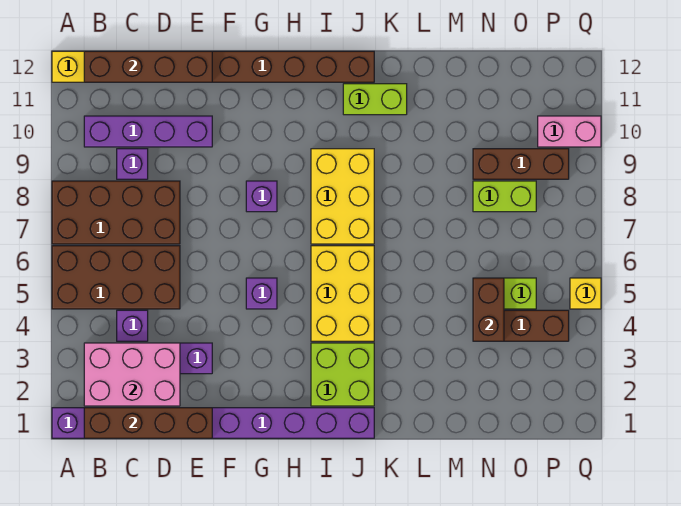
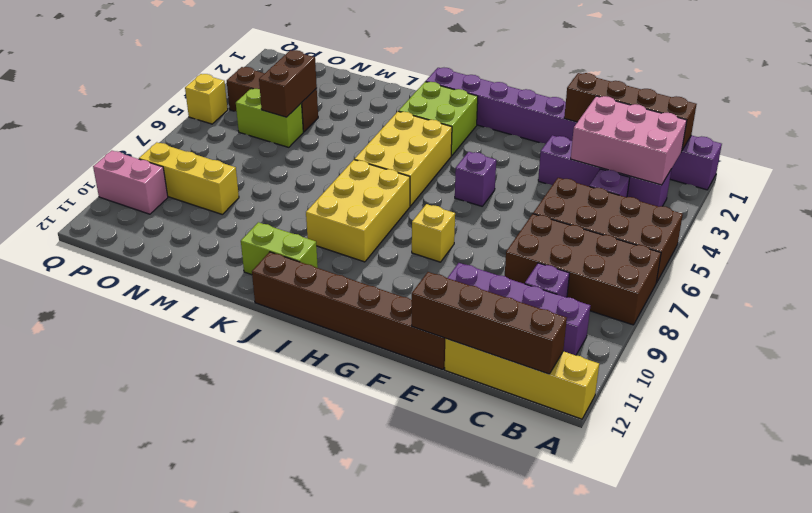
purple brick G8 level 1 -> yellow brick G8 level 1
lime brick N8:O8 level 1 -> none
brown brick N9:P9 level 1 -> yellow brick N9:P9 level 1

